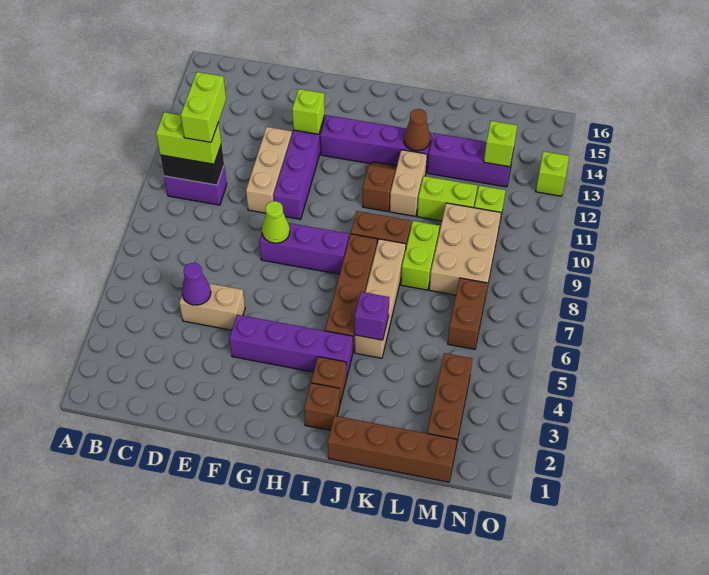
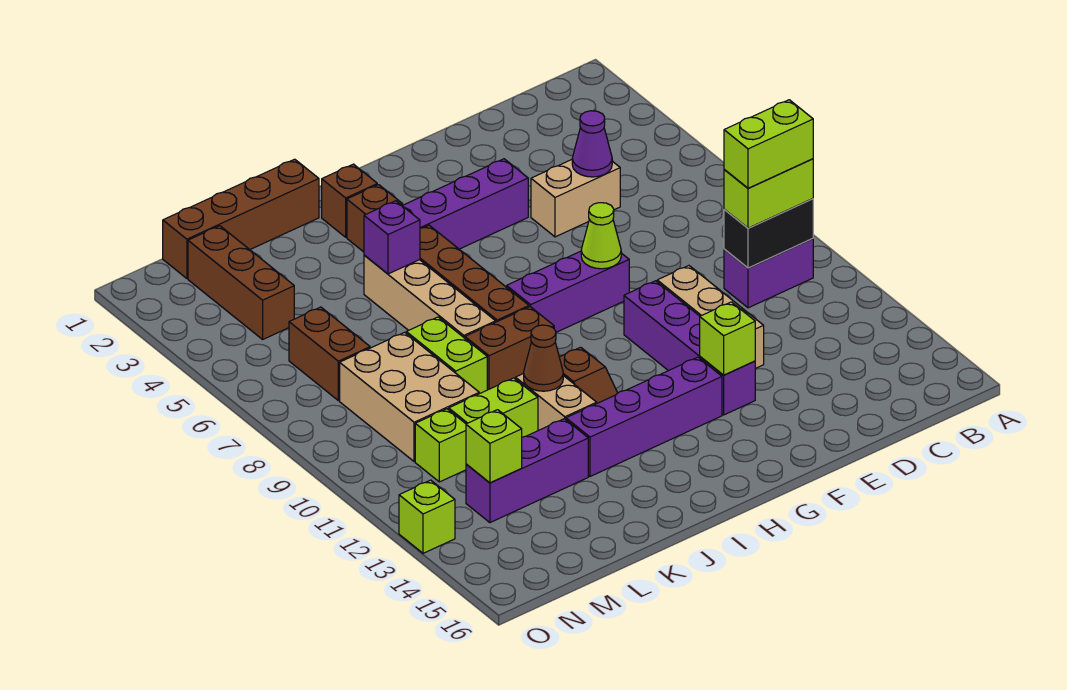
lime brick C10:C11 level 4 -> lime brick B10:C10 level 4
brown cone J13 level 2 -> brown cone J11 level 2

